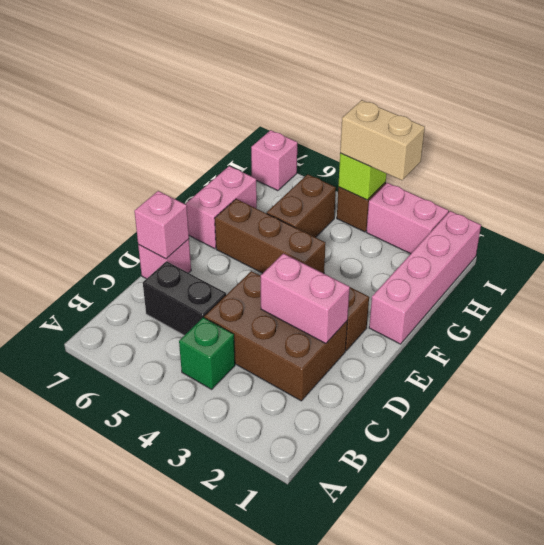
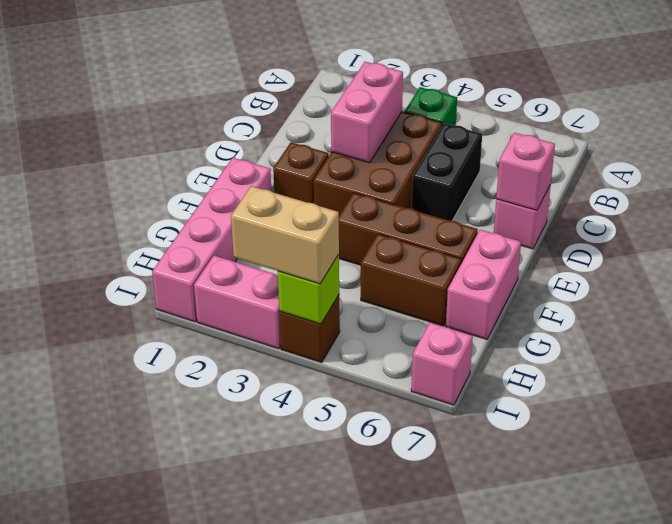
brown brick C2:D4 level 1 -> brown brick C3:E4 level 1
black brick C5:C6 level 1 -> black brick C5:D5 level 1
pink brick D2:D3 level 2 -> pink brick C3:D3 level 2
brown brick G5:H5 level 1 -> brown brick G5:G6 level 1

